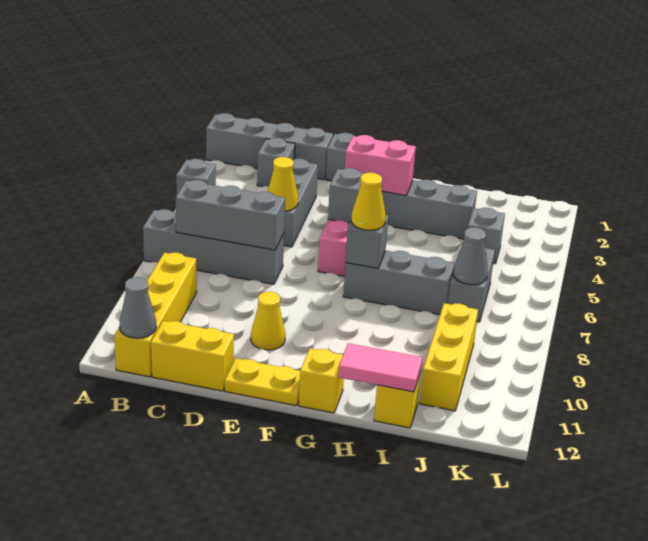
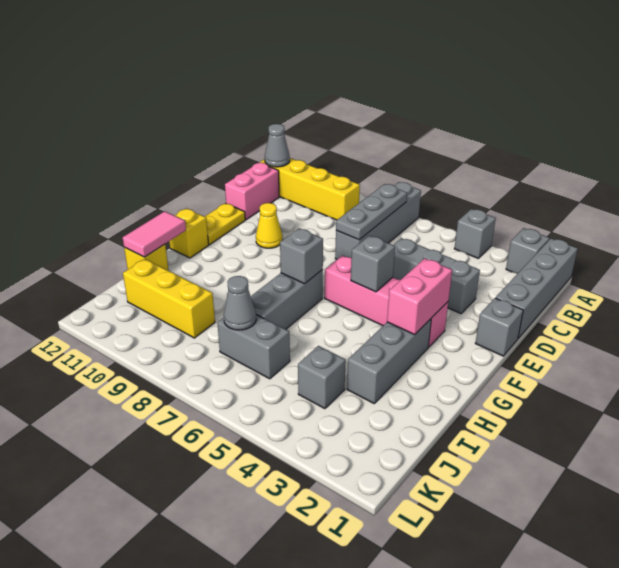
grey brick B7:D7 level 2 -> grey plate B7:D7 level 2
grey brick C2 level 1 -> grey brick A2 level 1
yellow brick C12:D12 level 1 -> pink brick C12:D12 level 1
yellow cone D5 level 2 -> none
yellow cone G7 level 3 -> none

